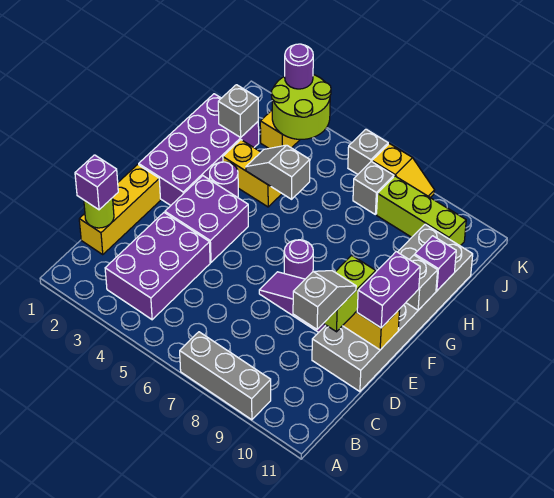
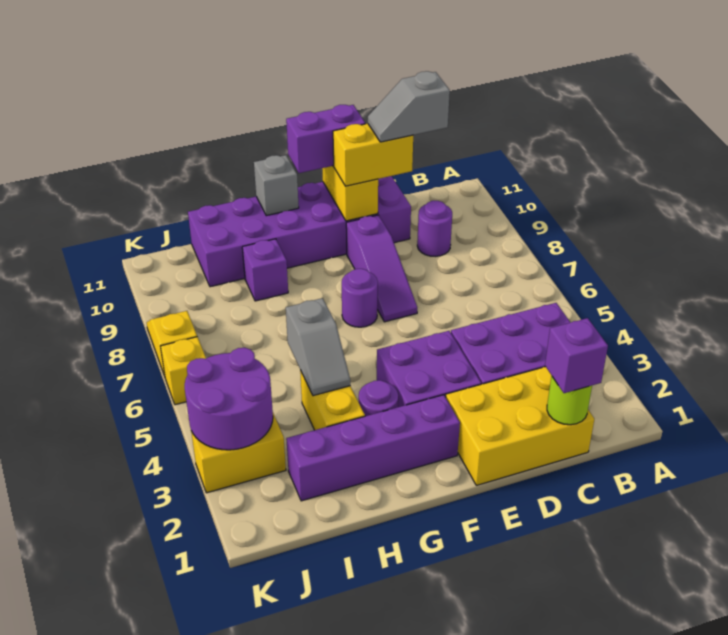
grey brick A7:A9 level 1 -> none
yellow brick C1:E1 level 1 -> yellow brick C1:E2 level 1
grey brick D10:I11 level 1 -> purple brick D10:I11 level 1
lime brick D10:E10 level 3 -> yellow brick D10:E10 level 3
purple brick F1:I2 level 1 -> purple brick F2:I2 level 1
purple brick H11 level 2 -> purple brick H9 level 1
grey brick I2 level 2 -> none
lime round brick J3:K4 level 2 -> purple round brick J3:K4 level 2
grey brick J7 level 1 -> none
lime brick J8:J10 level 1 -> none
purple round brick K3 level 3 -> purple round brick C9 level 1
grey brick K6 level 1 -> yellow brick K6 level 1

